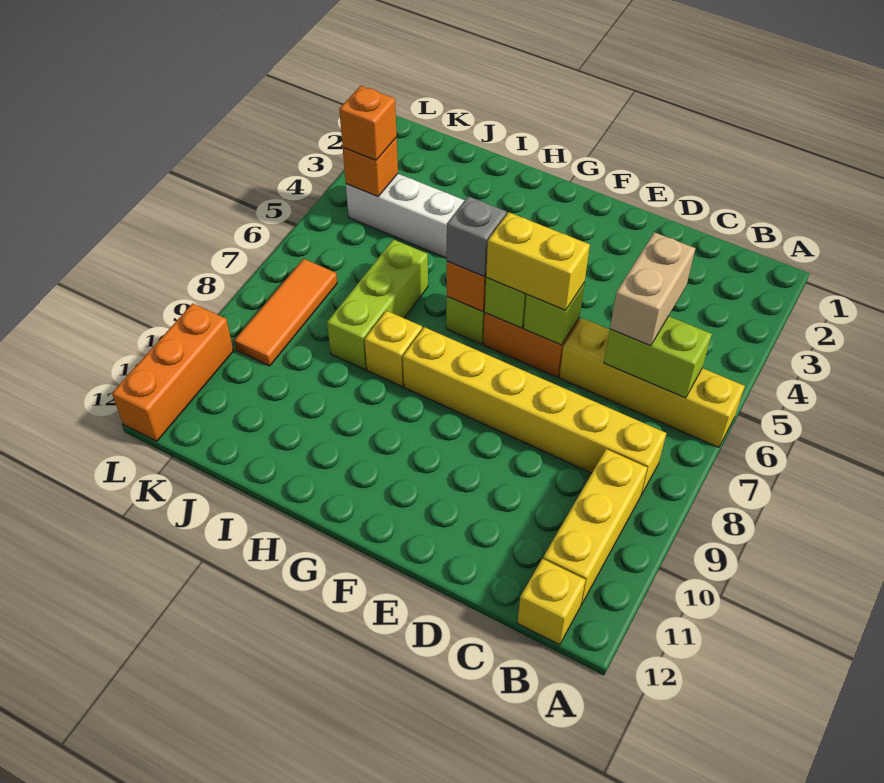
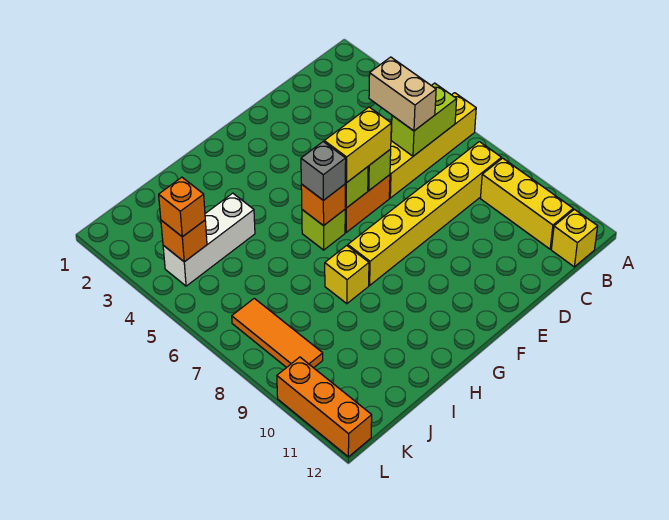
lime brick I6:I8 level 1 -> none

